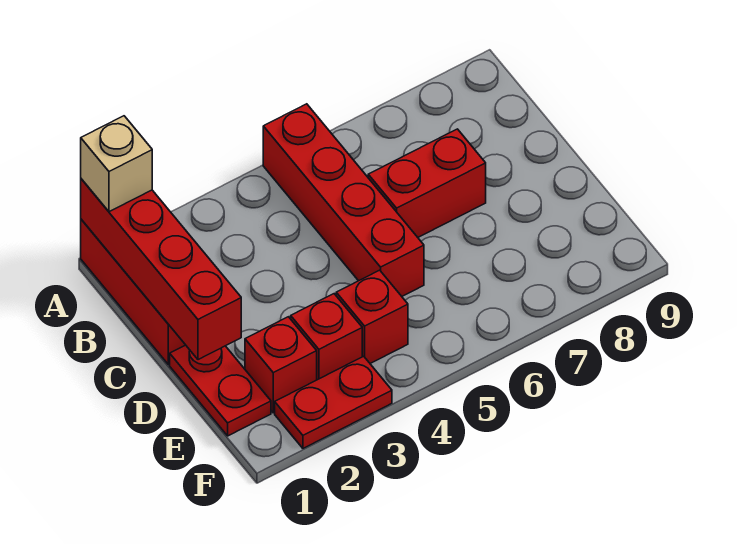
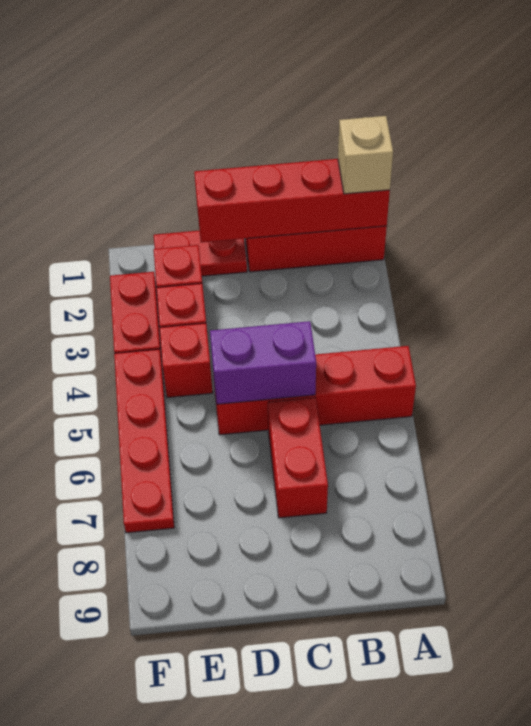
none -> purple brick C5:D5 level 2
none -> red plate F4:F7 level 1

